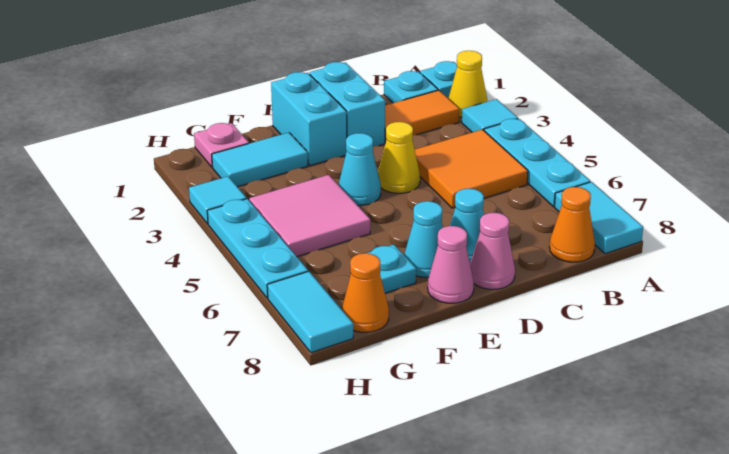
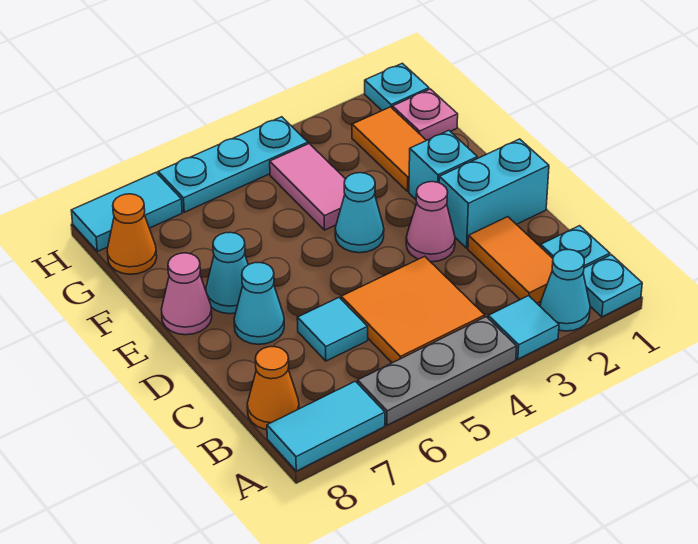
yellow cone A2 level 1 -> cyan cone A2 level 1
cyan plate A4:A6 level 1 -> grey plate A4:A6 level 1
yellow cone D4 level 1 -> none
pink cone D8 level 1 -> pink cone D3 level 1
cyan brick E1:E2 level 1 -> cyan brick E2 level 1
cyan tile F2:G2 level 1 -> orange tile F2:G2 level 1
pink tile F4:G5 level 1 -> pink tile F4:G4 level 1
cyan plate F7 level 1 -> cyan plate H1 level 1
cyan tile H3 level 1 -> cyan tile C6 level 1

